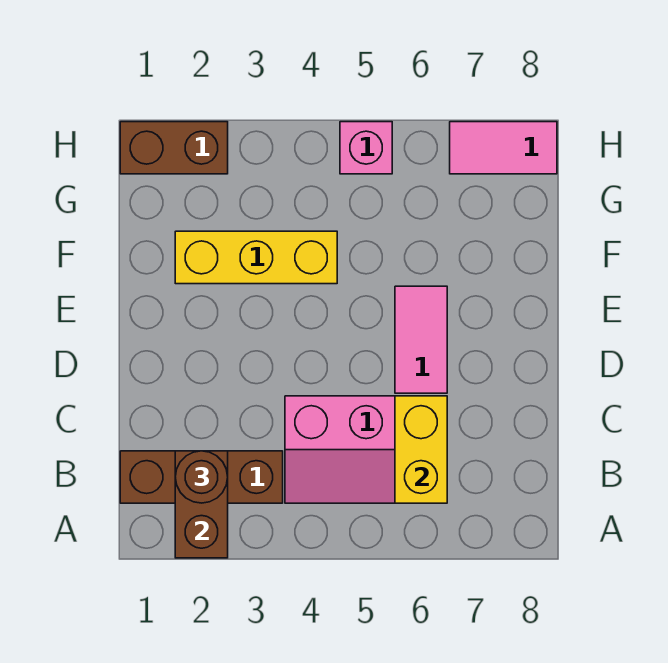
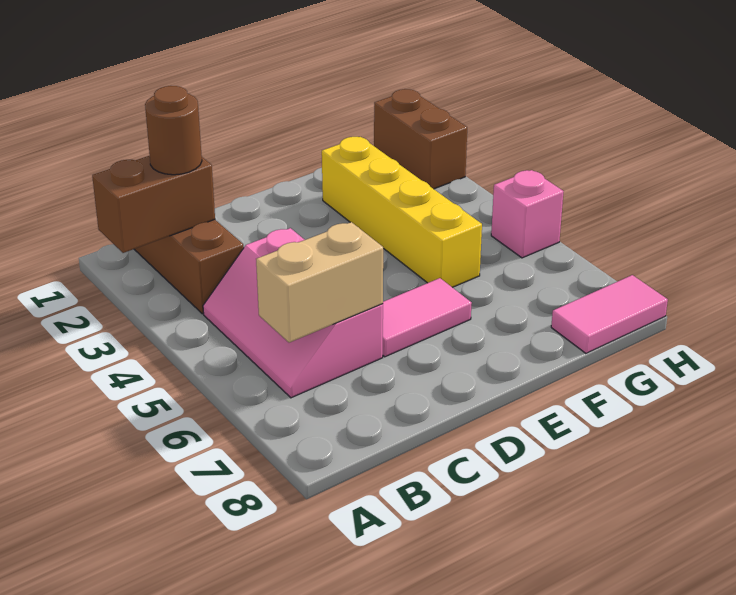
yellow brick B6:C6 level 2 -> tan brick B6:C6 level 2
yellow brick F2:F4 level 1 -> yellow brick F2:F5 level 1
pink tile H7:H8 level 1 -> pink tile G8:H8 level 1

